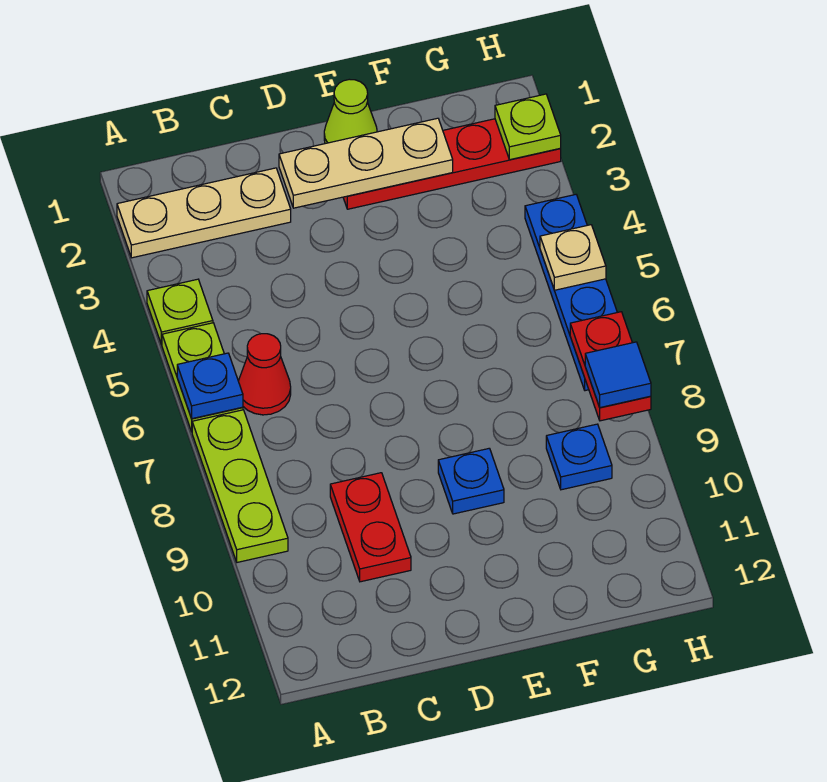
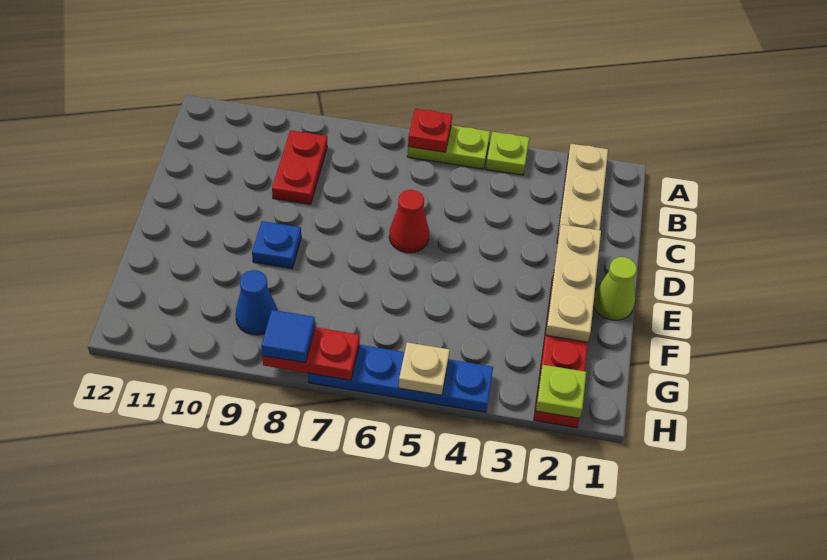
blue plate A6 level 2 -> red plate A6 level 2
lime plate A7:A9 level 1 -> none
red cone B6 level 1 -> red cone D6 level 1
red plate C9:C10 level 1 -> red plate B9:C9 level 1
blue plate G9 level 1 -> blue cone G9 level 1

